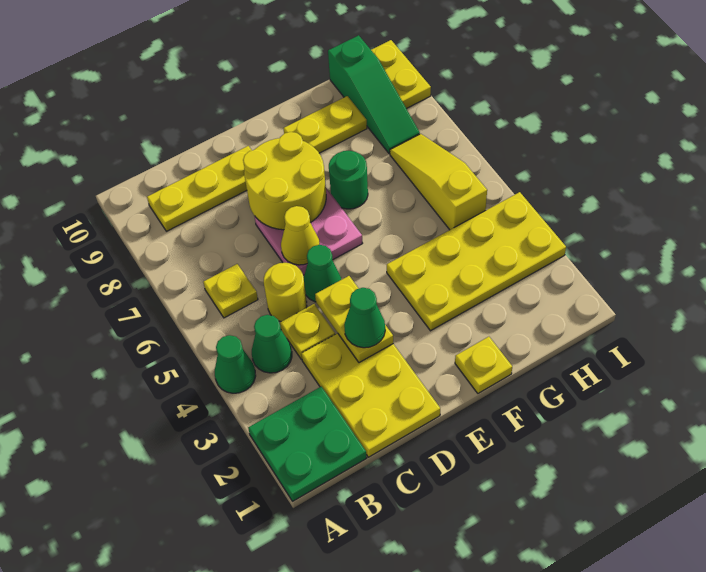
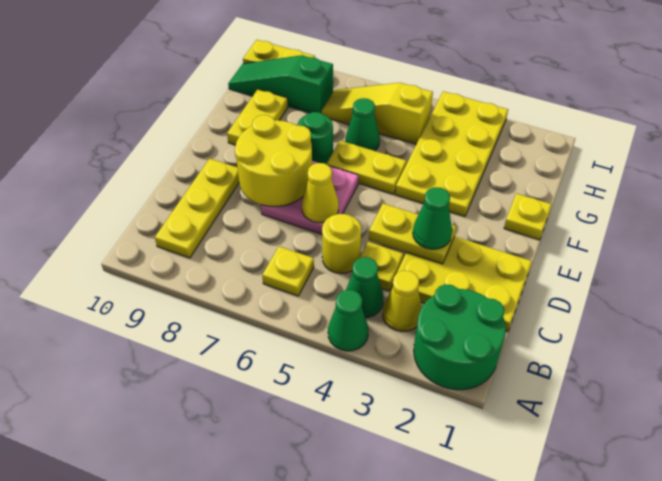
green plate A1:B2 level 1 -> green round brick A1:B2 level 1
none -> yellow cone B3 level 1
green cone D5 level 1 -> green cone G6 level 1
none -> yellow plate F5:F6 level 1
green slope H8:H10 level 1 top 10 -> green slope H8:H10 level 1 top 8

